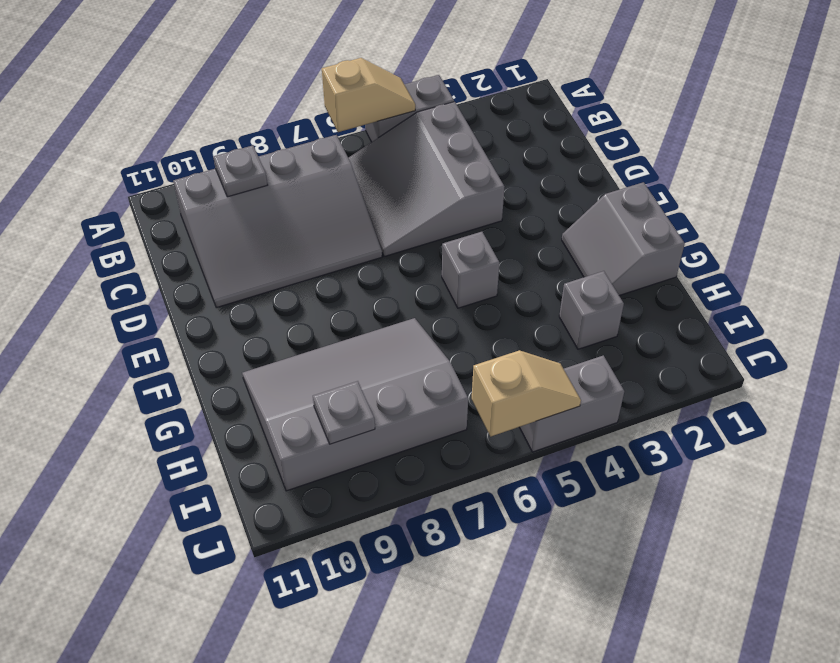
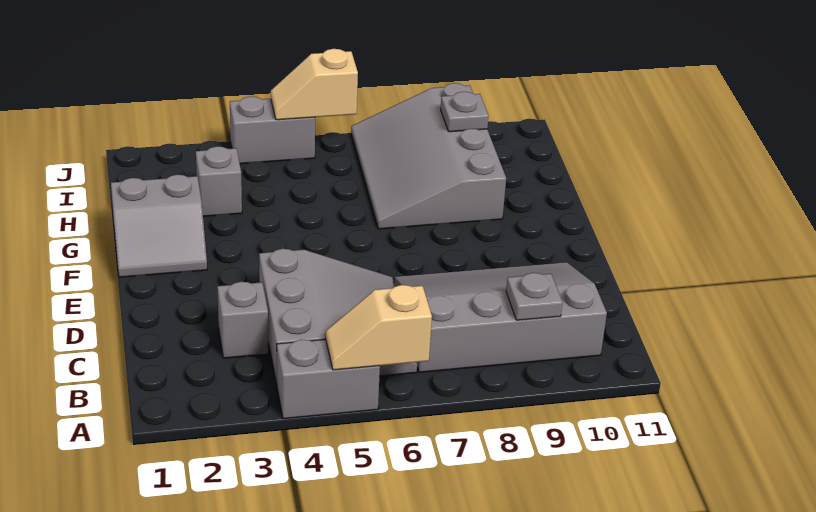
grey slope F1:G2 level 1 top 1 -> grey slope F1:G2 level 1 top G
grey brick F5 level 1 -> grey brick C3 level 1
grey slope G7:I10 level 1 top I -> grey slope G7:J9 level 1 top 9

